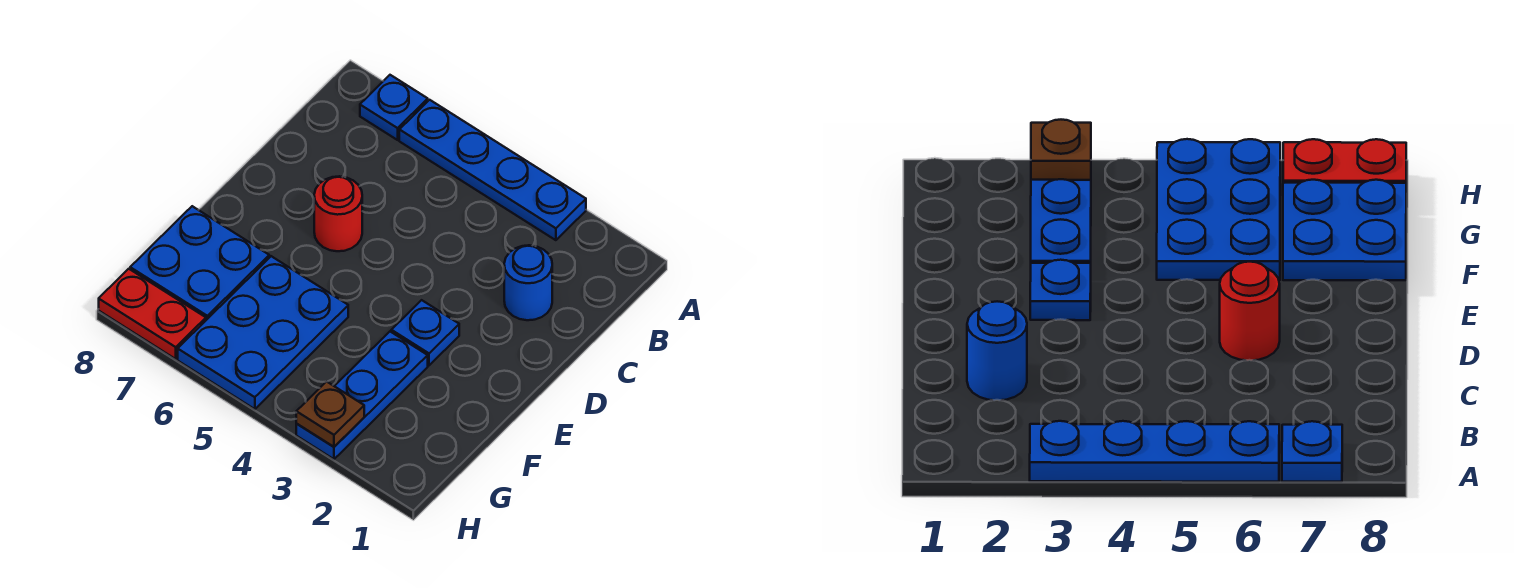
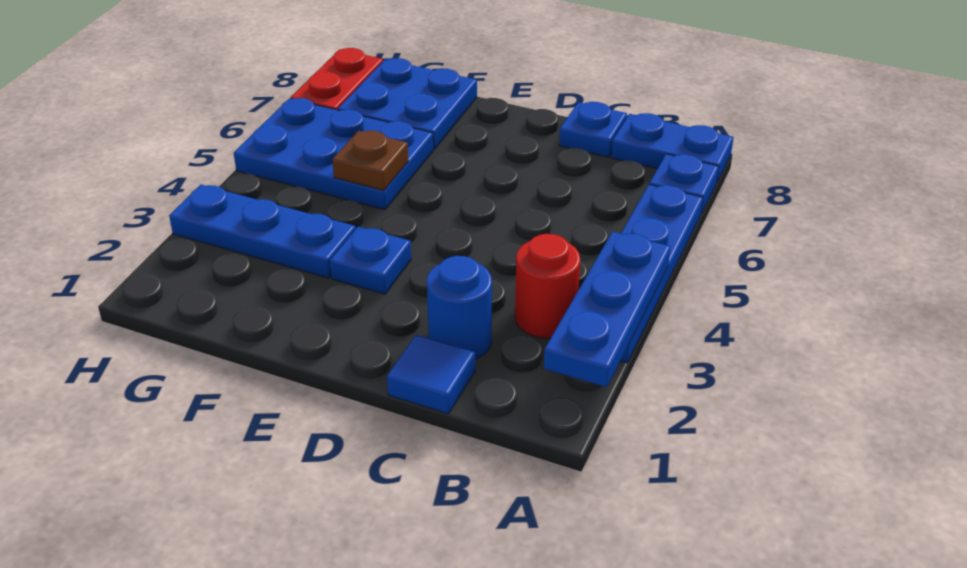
none -> blue plate A2:A4 level 2
none -> blue plate A8:B8 level 1
none -> blue tile C1 level 1
none -> blue plate C8 level 1
red round brick D6 level 1 -> red round brick B3 level 1
brown plate H3 level 2 -> brown plate F5 level 2

